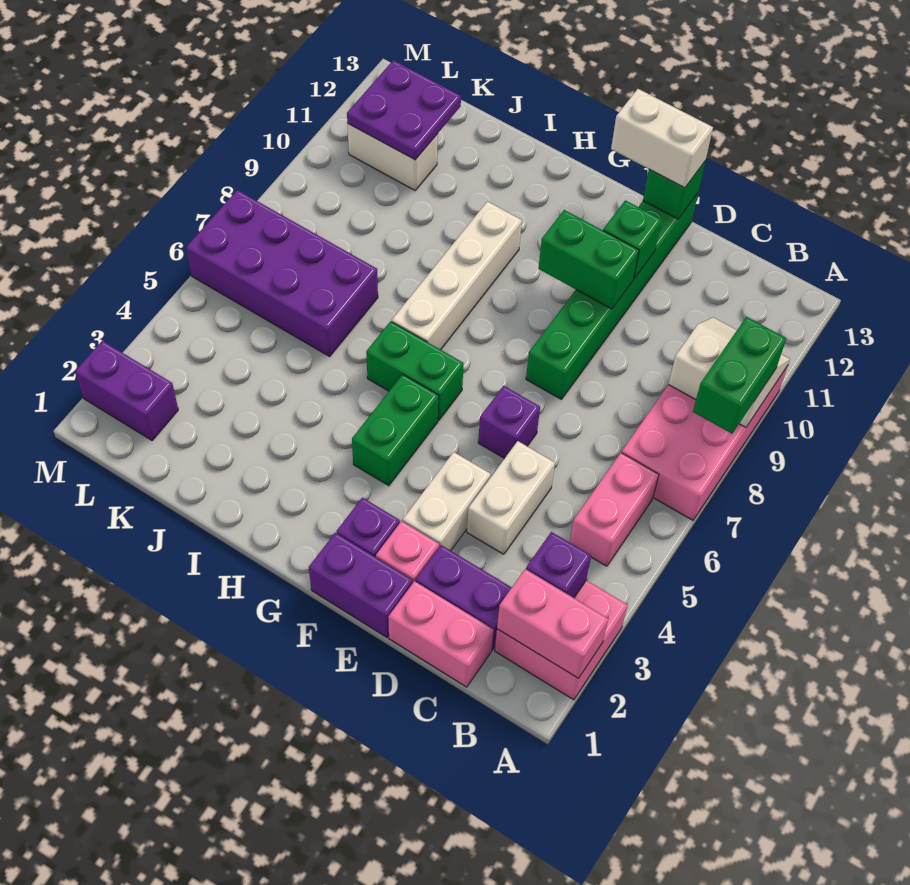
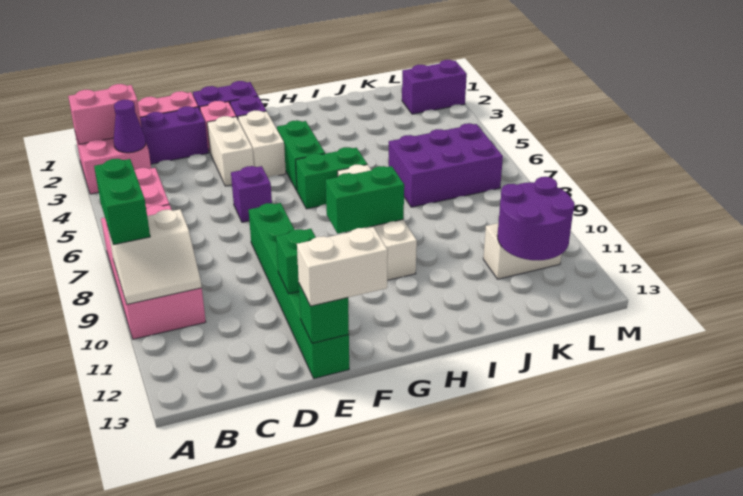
purple brick B3 level 2 -> purple cone B3 level 2
white brick D4:D5 level 1 -> white brick F3:F4 level 1
green brick E10:F10 level 2 -> green brick G9:H9 level 2
purple brick J6:M7 level 1 -> purple brick J6:L7 level 1
purple plate K11:L12 level 2 -> purple round brick K11:L12 level 2

